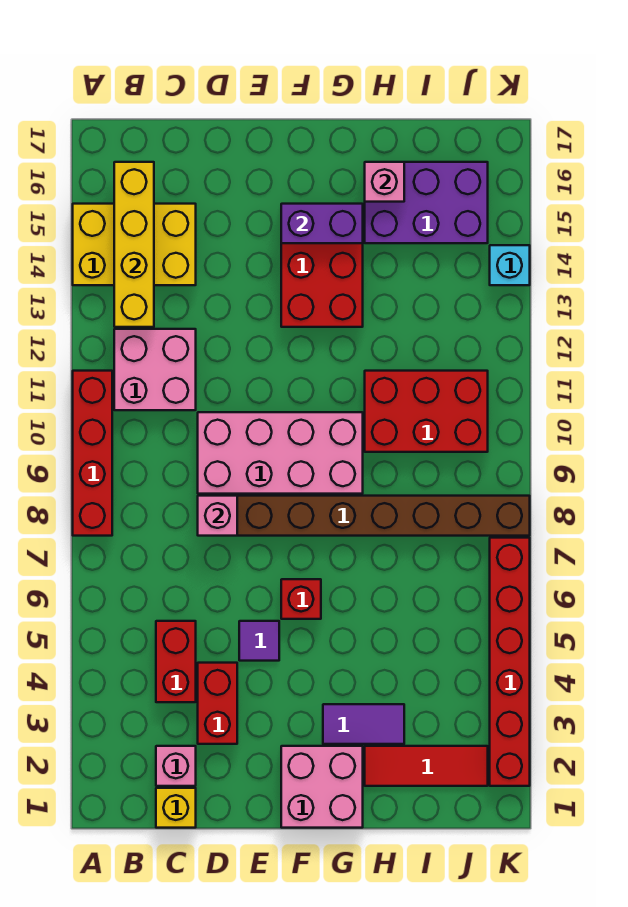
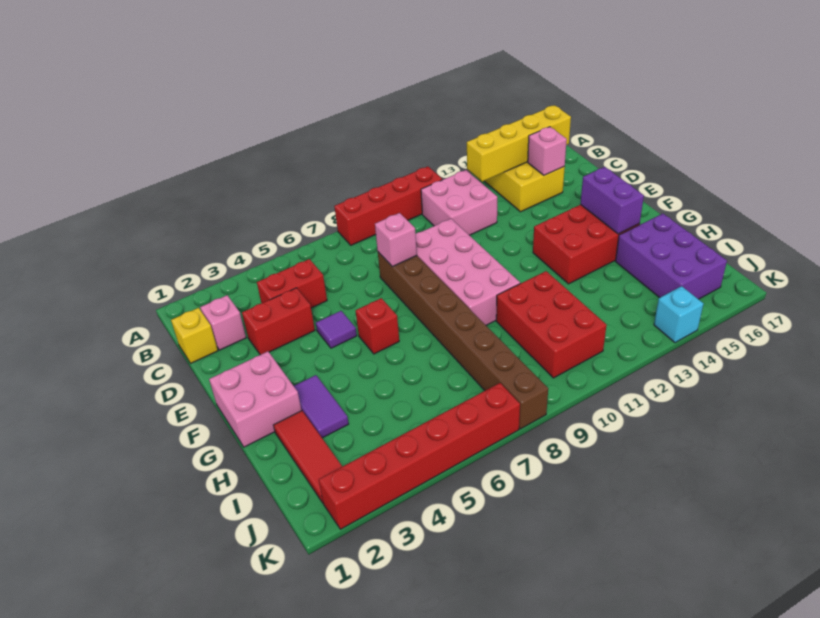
pink brick H16 level 2 -> pink brick C15 level 2

